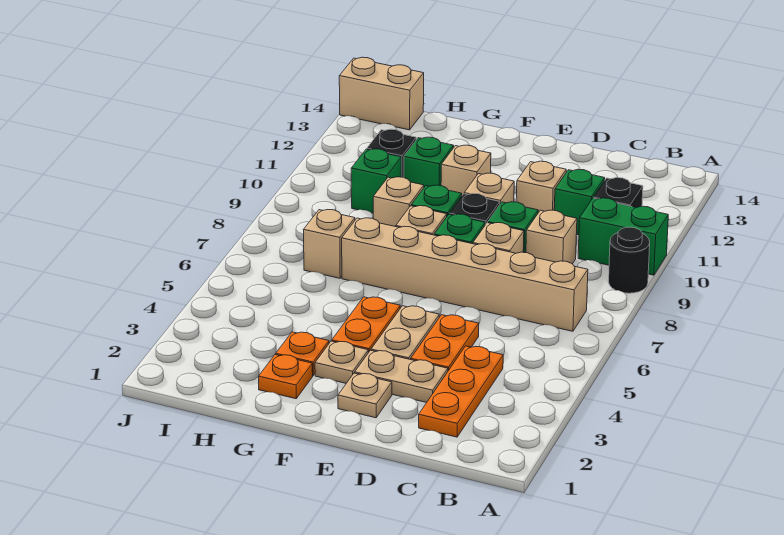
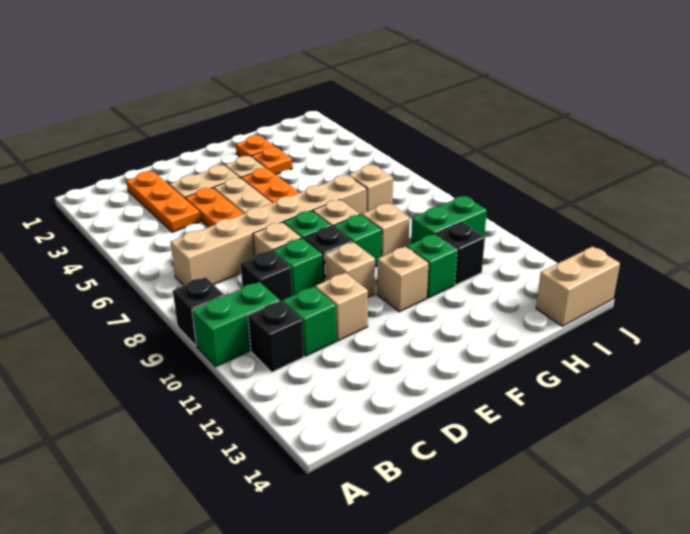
black round brick A9 level 1 -> black brick A9 level 1
tan brick C9 level 1 -> black brick C9 level 1
tan plate E2 level 1 -> none
green brick H10 level 1 -> green brick H10:I10 level 1

